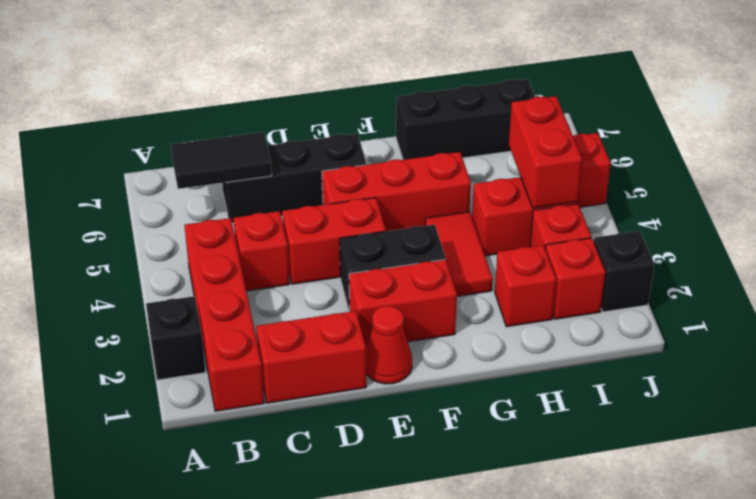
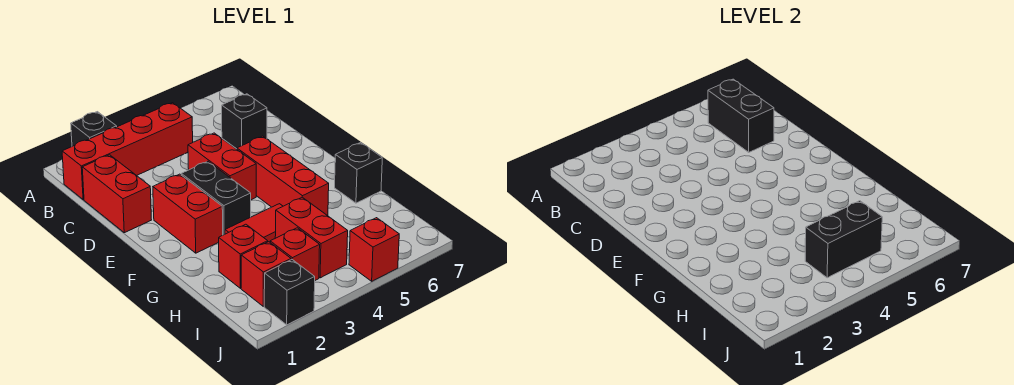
black tile B6:C6 level 2 -> black brick B6:C6 level 2
red brick C4 level 1 -> none
black brick C6:E6 level 1 -> black brick C6 level 1
red cone E1 level 1 -> none
black brick G7:I7 level 1 -> black brick G7 level 1
red brick I4:I5 level 2 -> black brick I4:I5 level 2

